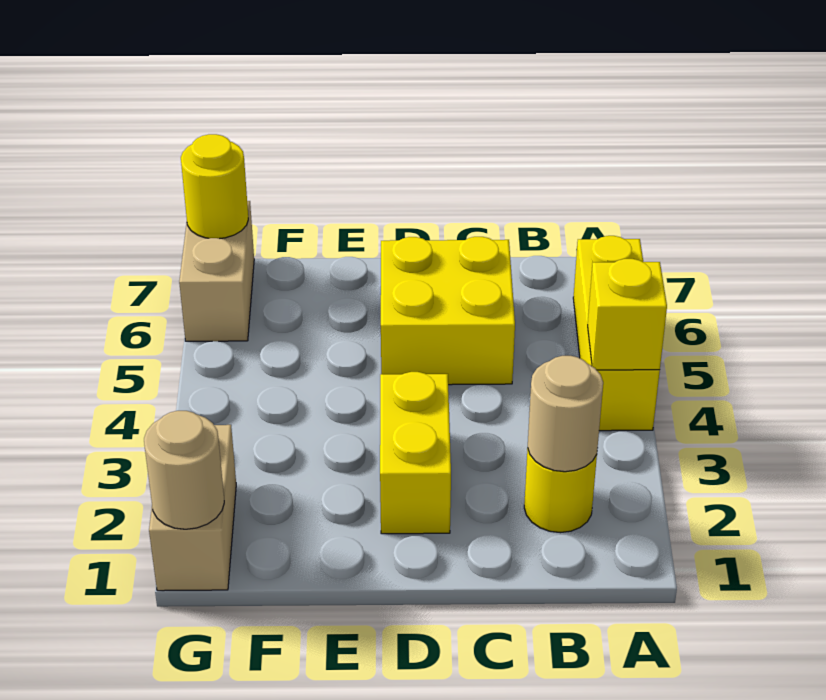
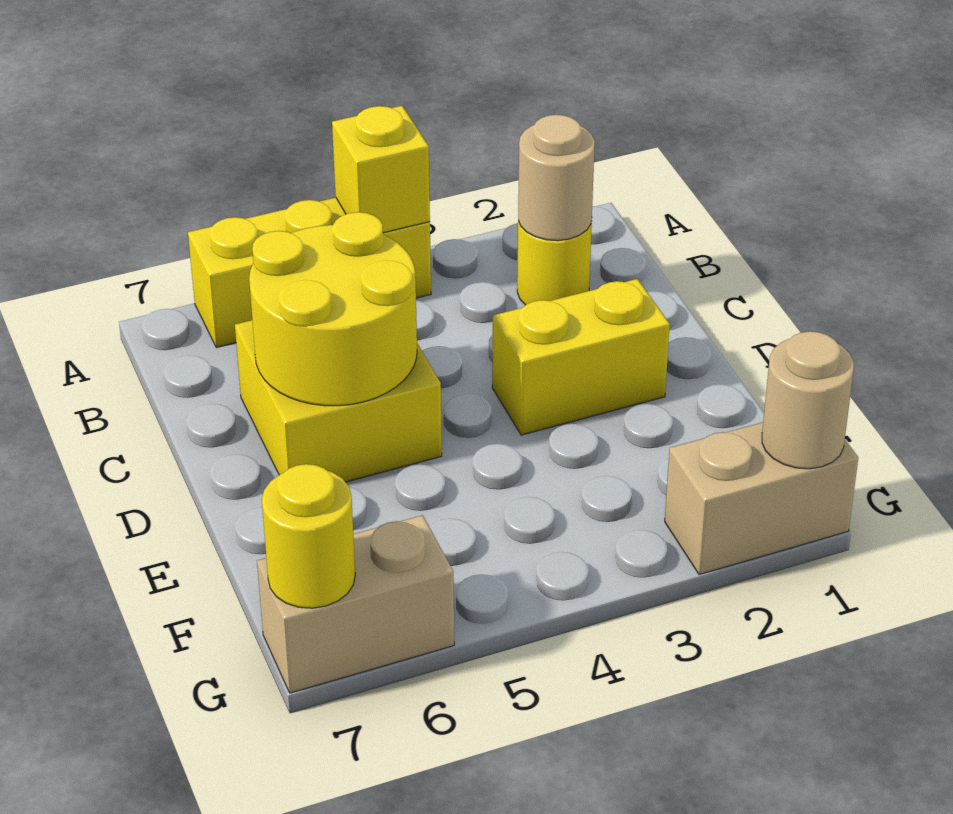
none -> yellow round brick C5:D6 level 2

